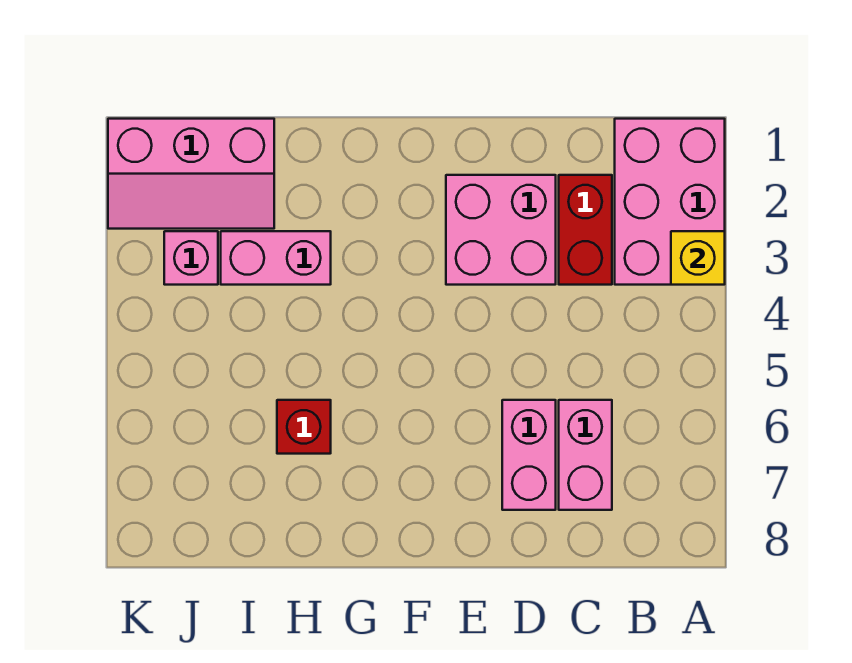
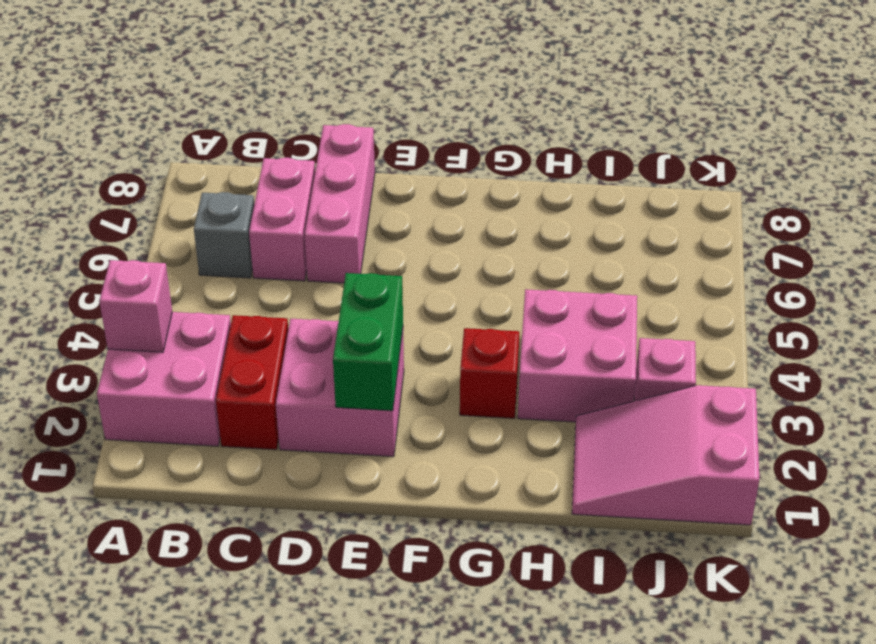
pink brick A1:B3 level 1 -> pink brick A2:B3 level 1
yellow brick A3 level 2 -> pink brick A3 level 2
none -> grey brick B6 level 1
pink brick D6:D7 level 1 -> pink brick D6:D8 level 1
none -> green brick E2:E3 level 2
pink brick H3:I3 level 1 -> pink brick H3:I4 level 1
red brick H6 level 1 -> red brick G3 level 1
pink slope I1:K2 level 1 top 1 -> pink slope I1:K2 level 1 top K

